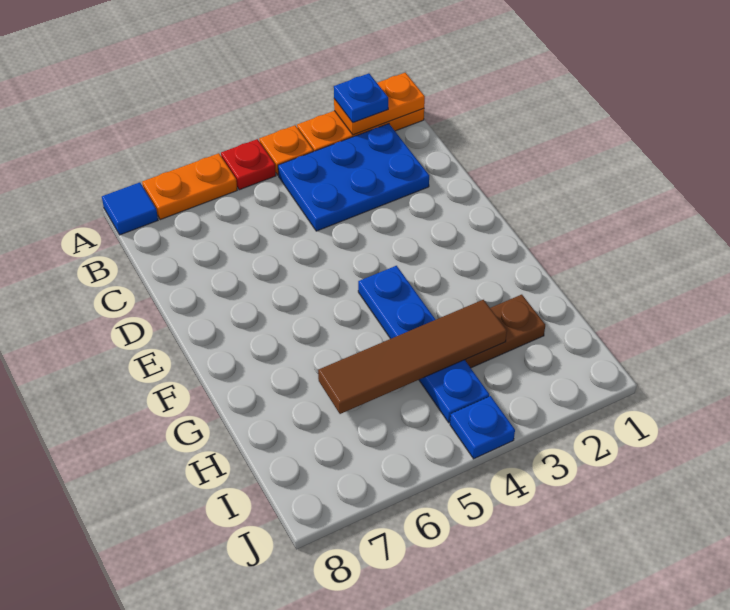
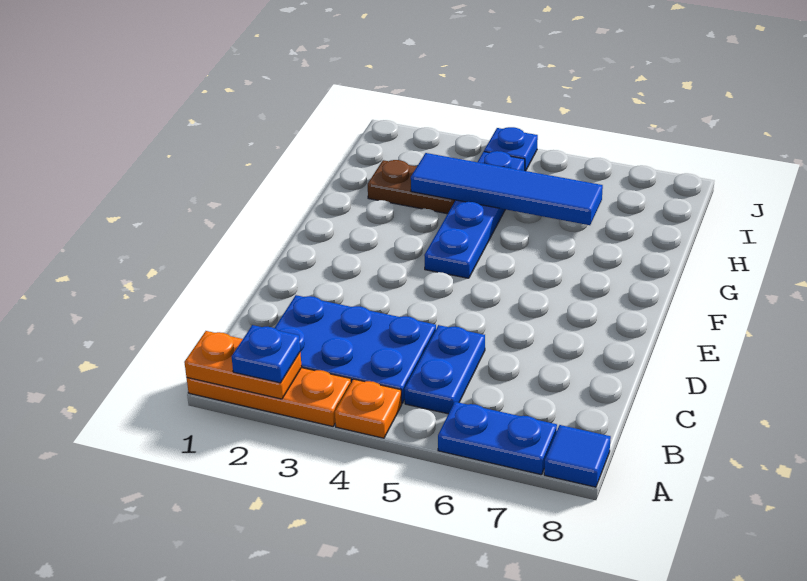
red plate A5 level 1 -> none
orange plate A6:A7 level 1 -> blue plate A6:A7 level 1
none -> blue plate B5:C5 level 1
brown tile H3:H6 level 2 -> blue tile H3:H6 level 2

